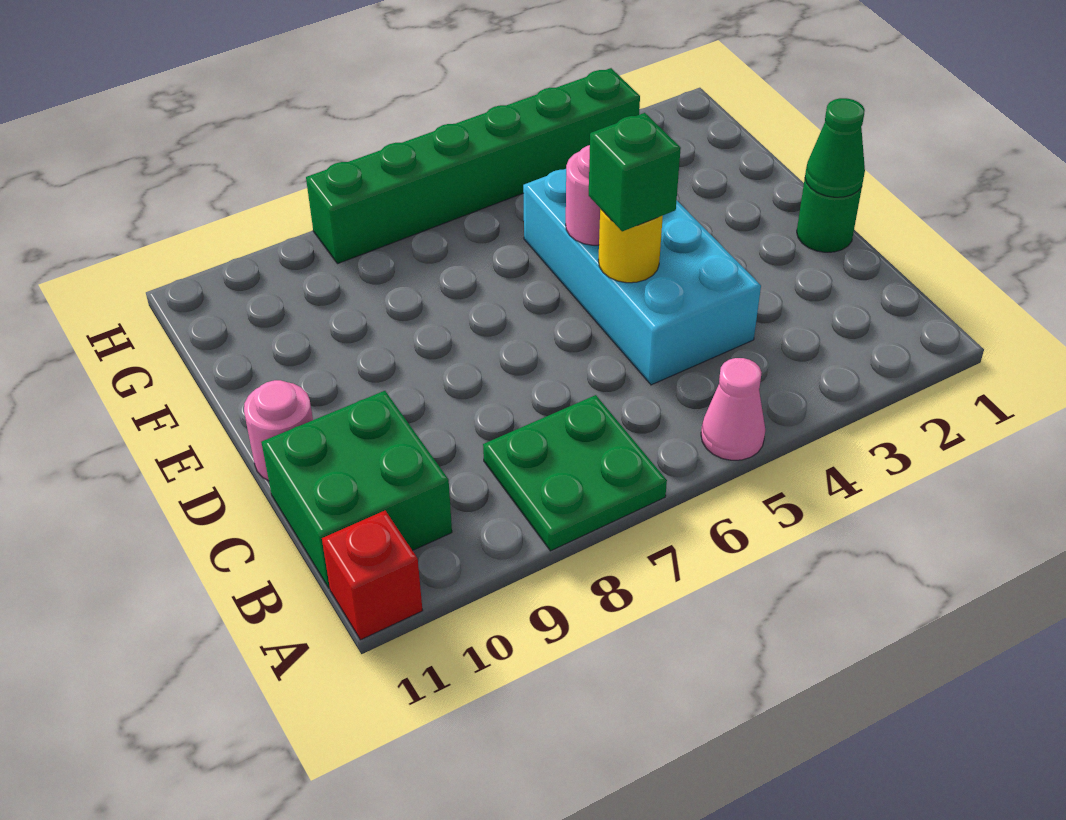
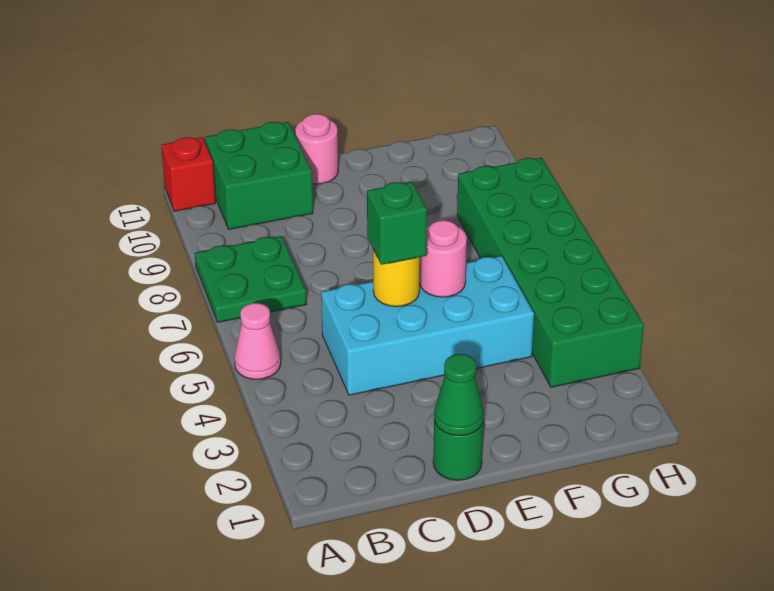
green brick H3:H8 level 1 -> green brick G3:H8 level 1

